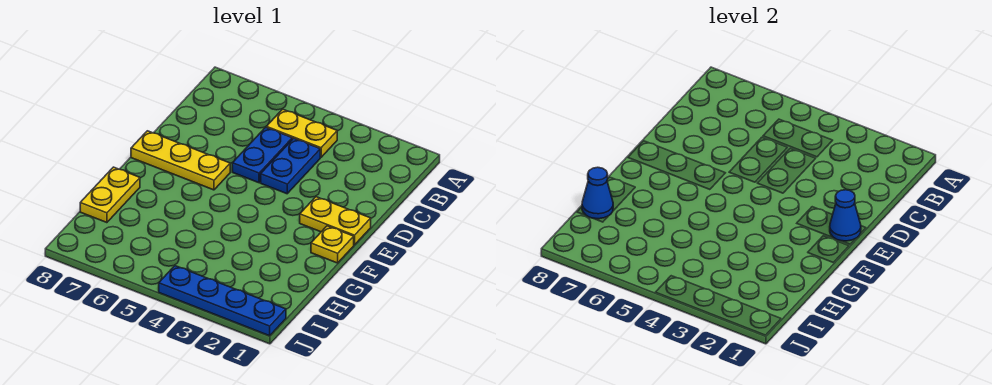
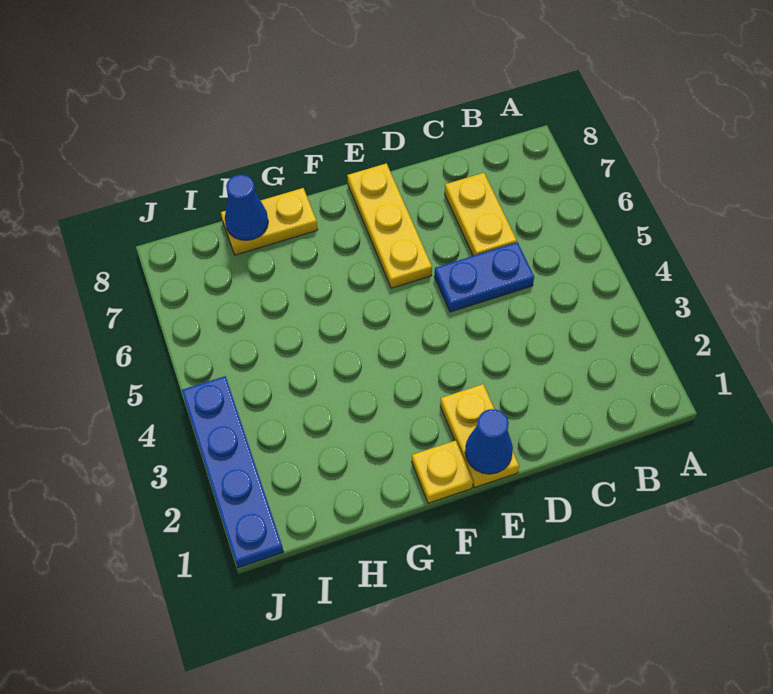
yellow plate B4:B5 level 1 -> yellow plate C6:C7 level 1
blue plate C4:D4 level 1 -> none

